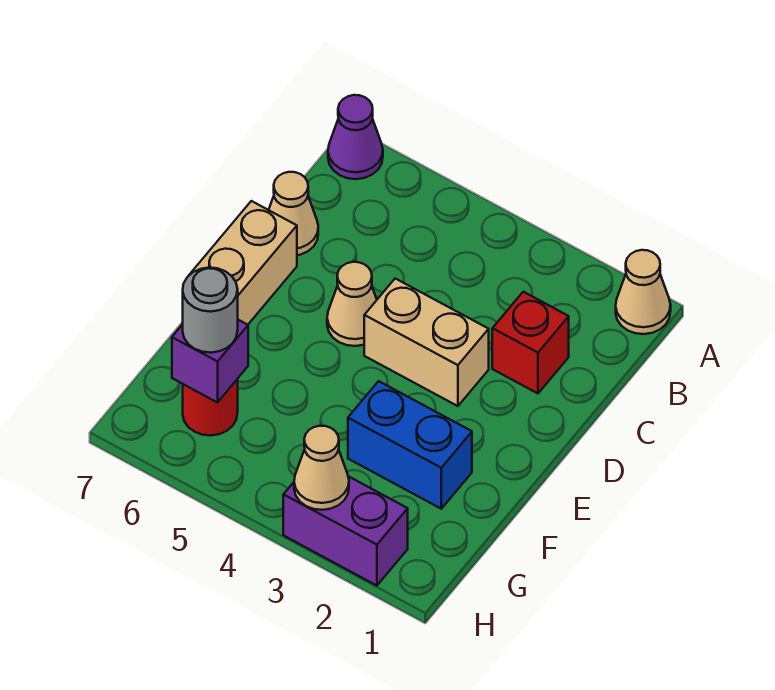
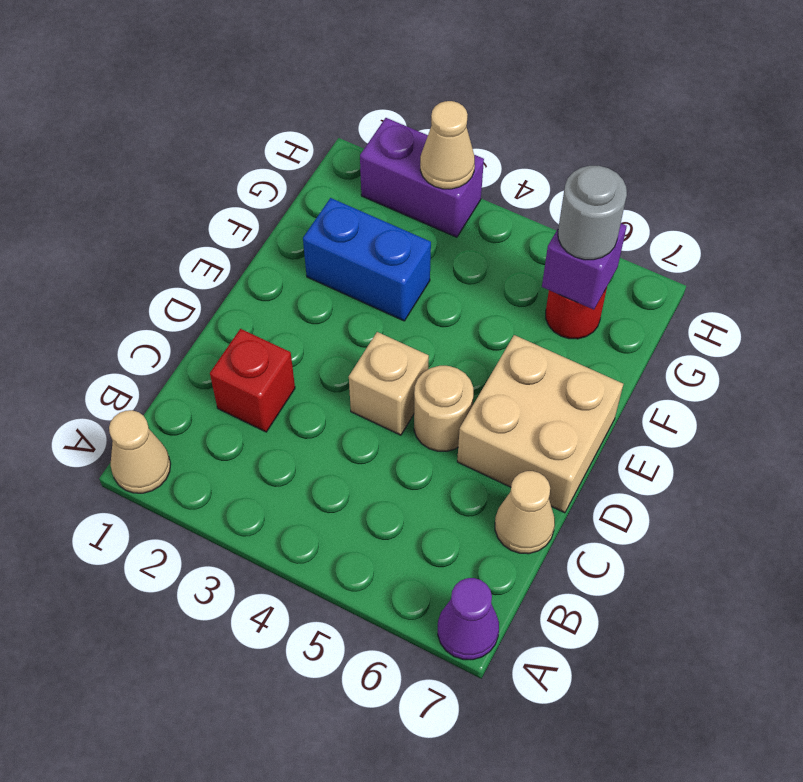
tan brick D3:D4 level 1 -> tan brick D4 level 1
tan cone D5 level 1 -> tan round brick D5 level 1
tan brick D7:E7 level 1 -> tan brick D6:E7 level 1

